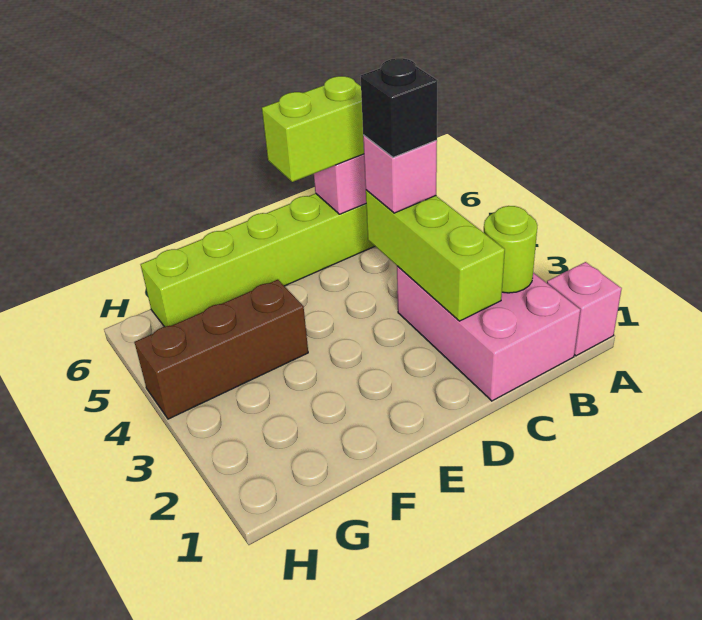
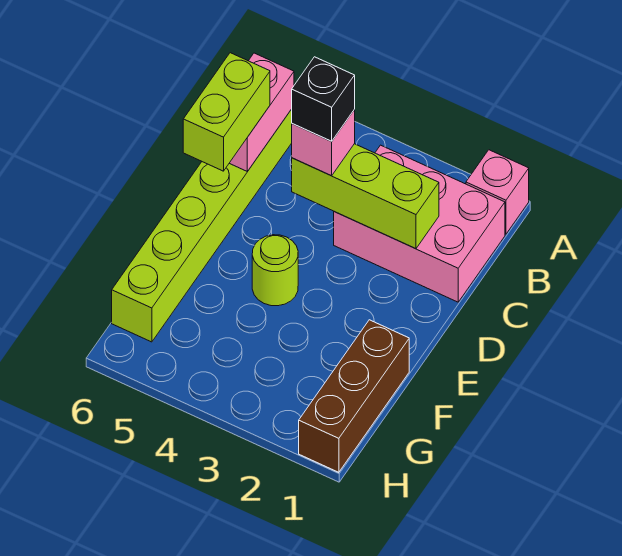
lime round brick B2 level 2 -> lime round brick E4 level 1
brown brick F4:H4 level 1 -> brown brick F1:H1 level 1

